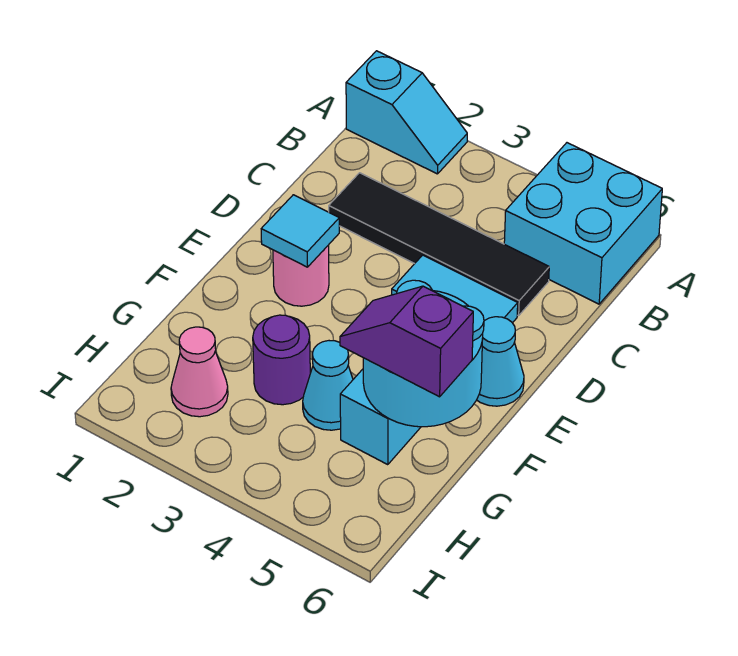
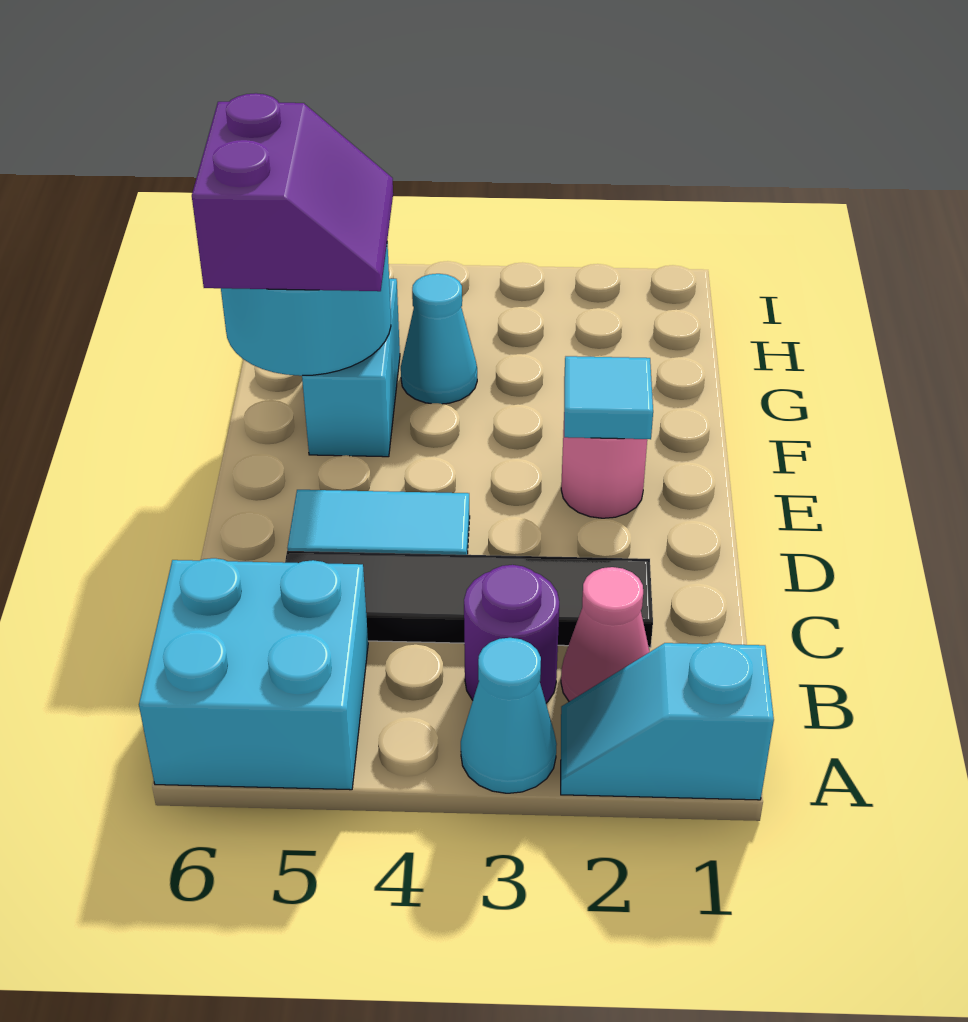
cyan cone E6 level 1 -> cyan cone A3 level 1
purple round brick G3 level 1 -> purple round brick B3 level 1
purple slope G5:G6 level 3 top 6 -> purple slope F5:G6 level 3 top 6
pink cone H2 level 1 -> pink cone B2 level 1

